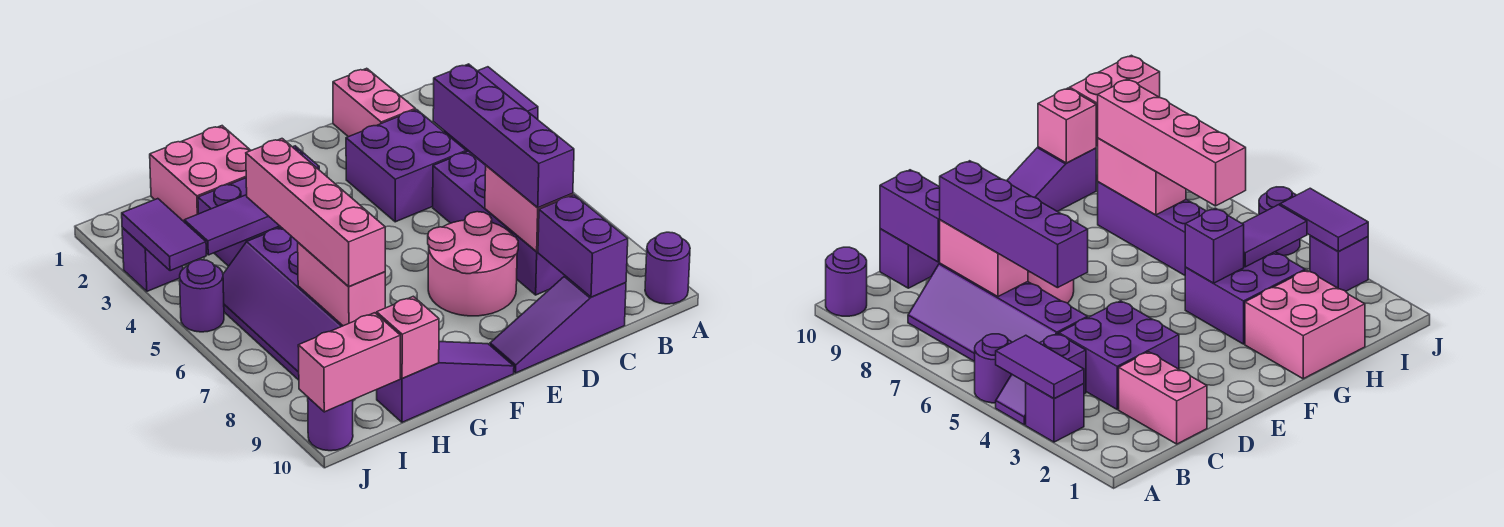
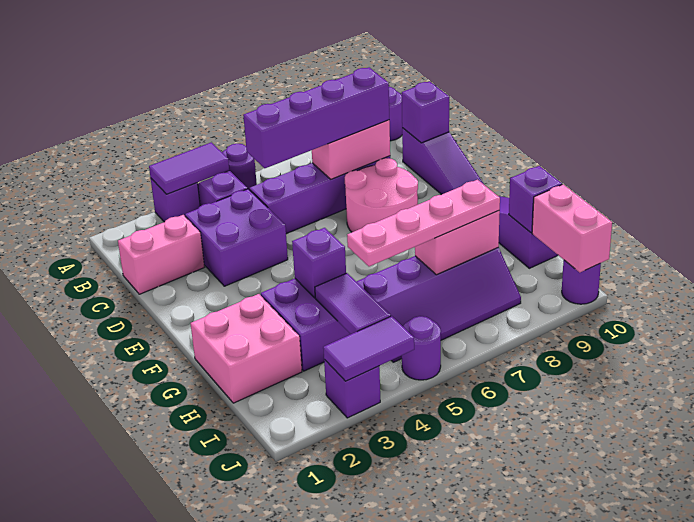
purple brick C9:C10 level 2 -> purple brick C10 level 2
pink brick H5:H8 level 3 -> pink plate H5:H8 level 3
pink brick H10 level 2 -> purple brick H10 level 2

